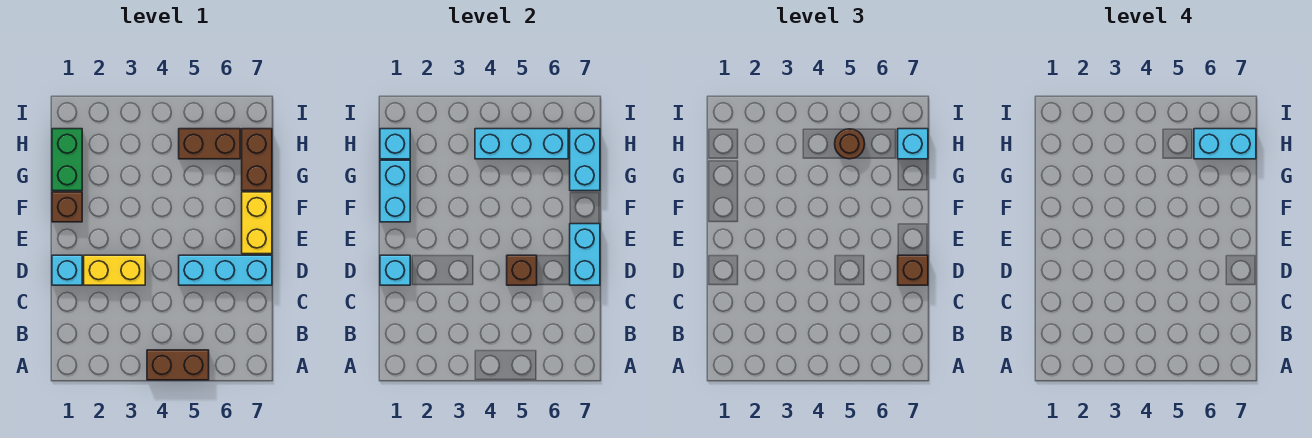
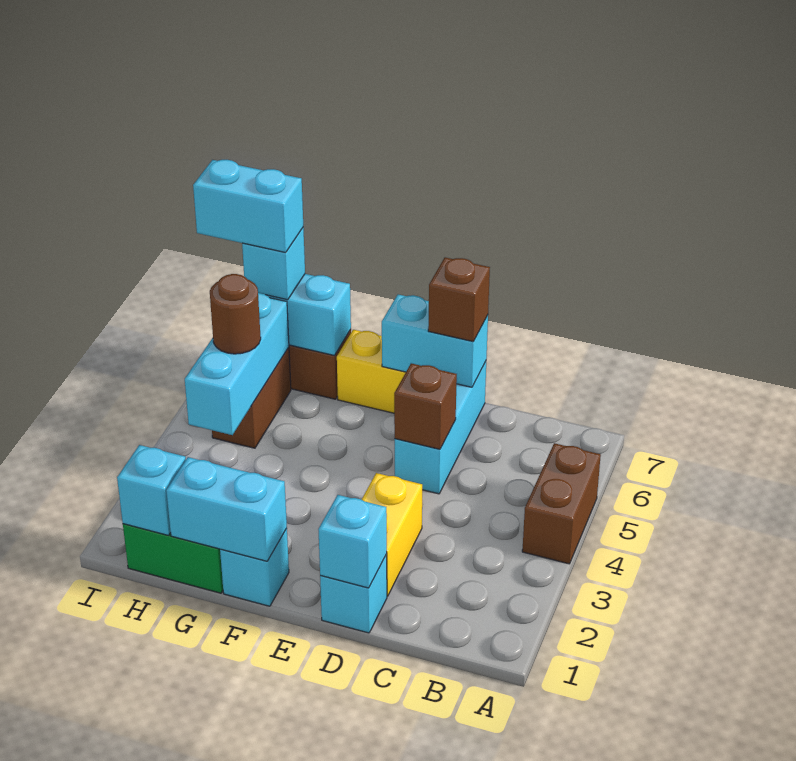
brown brick F1 level 1 -> cyan brick F1 level 1
cyan brick H6:H7 level 4 -> cyan brick H7:I7 level 4

